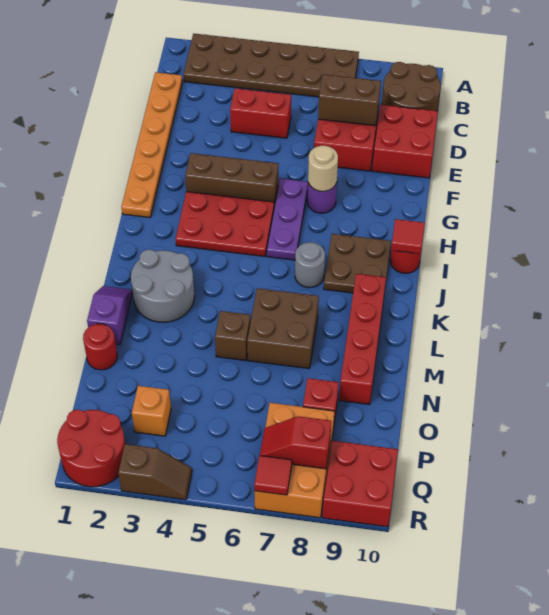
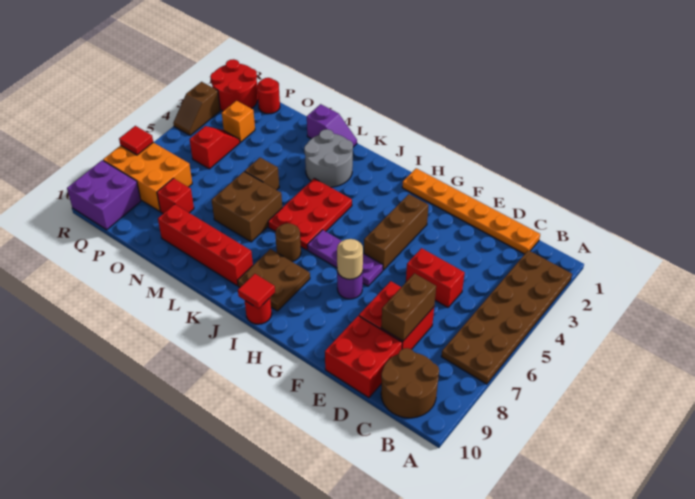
red brick D4:D5 level 1 -> red brick D5:E5 level 1
red plate H3:I5 level 1 -> red plate J4:K6 level 1
grey round brick J7 level 1 -> brown round brick J7 level 1
red round brick N1 level 1 -> red round brick P1 level 1
red slope Q7:Q8 level 2 top 8 -> red slope P4:P5 level 1 top 5
red brick Q9:R10 level 1 -> purple brick Q9:R10 level 1

